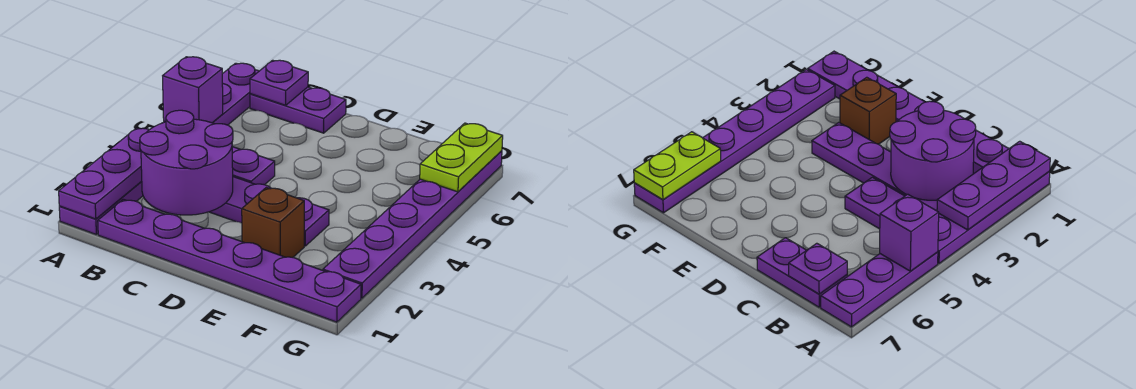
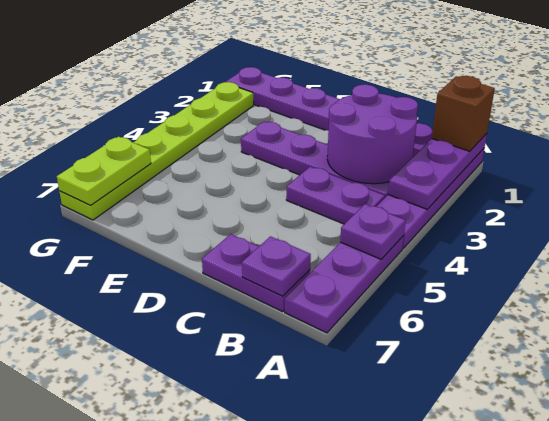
purple brick A5 level 2 -> purple plate A5 level 2
brown brick E2 level 1 -> brown brick A1 level 3
purple plate G2:G7 level 1 -> lime plate G2:G7 level 1

